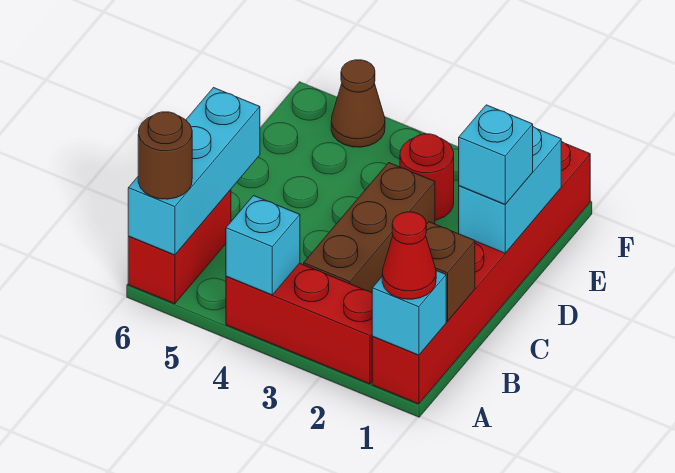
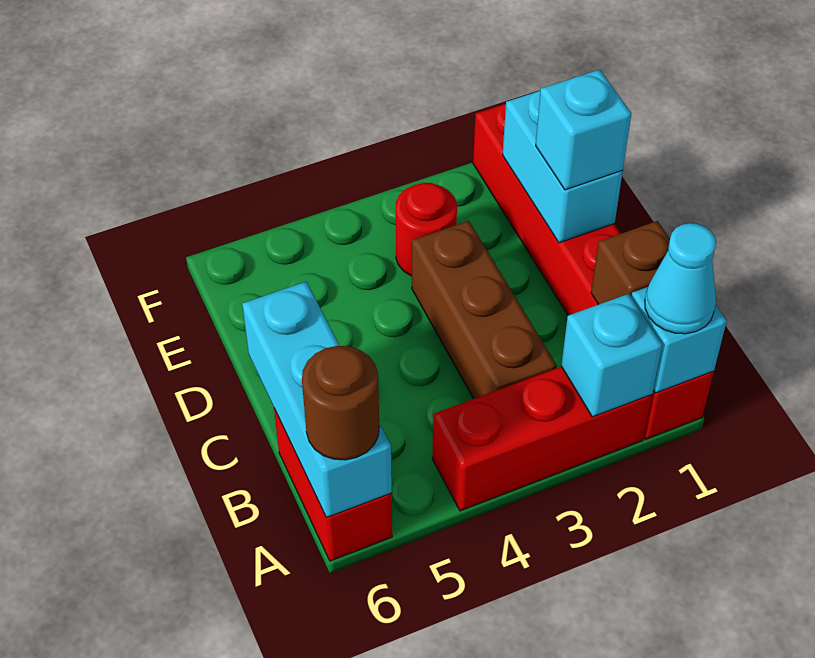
red cone A1 level 3 -> cyan cone A1 level 3
cyan brick A4 level 2 -> cyan brick A2 level 2
brown cone F5 level 1 -> none

